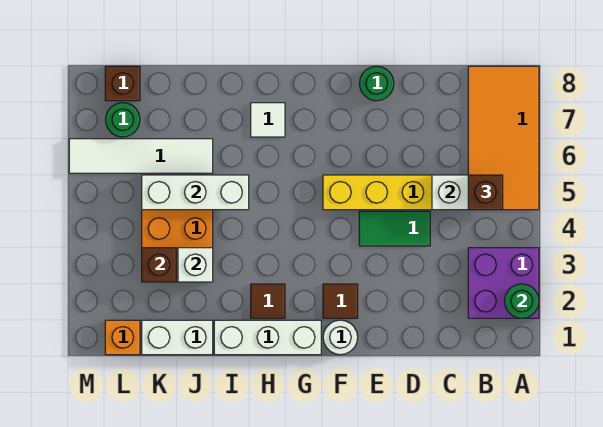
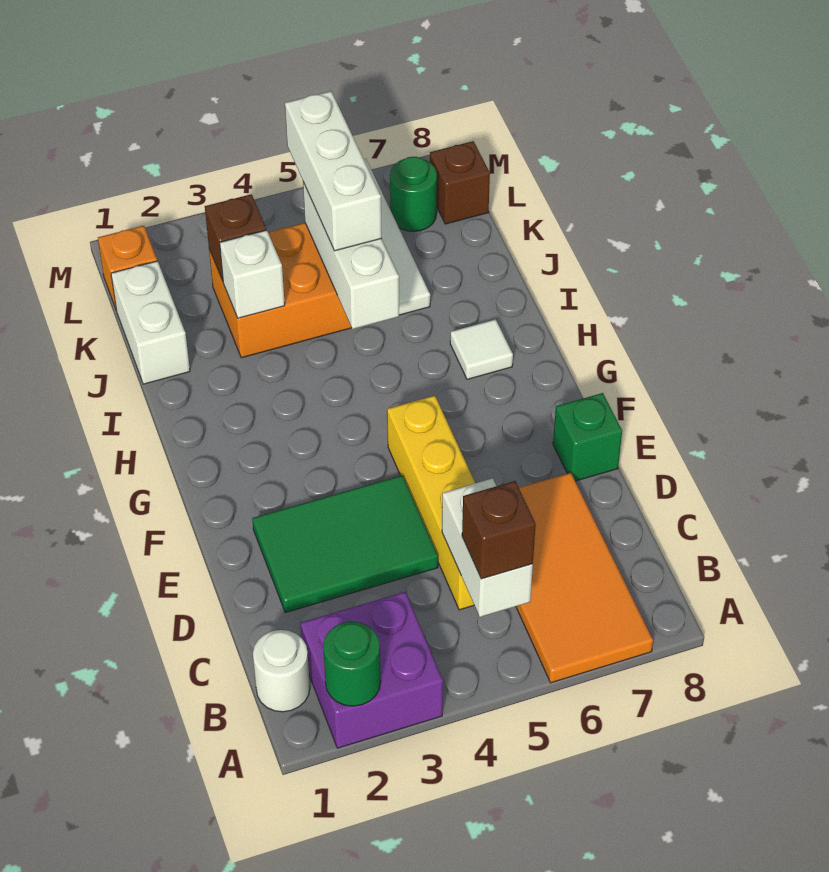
orange tile A5:B8 level 1 -> orange tile A6:D7 level 1
green tile D4:E4 level 1 -> green tile D2:E4 level 1
green round brick E8 level 1 -> green brick E8 level 1
white round brick F1 level 1 -> white round brick B1 level 1
brown tile F2 level 1 -> none
white brick G1:I1 level 1 -> white brick J5:L5 level 3
brown tile H2 level 1 -> none

